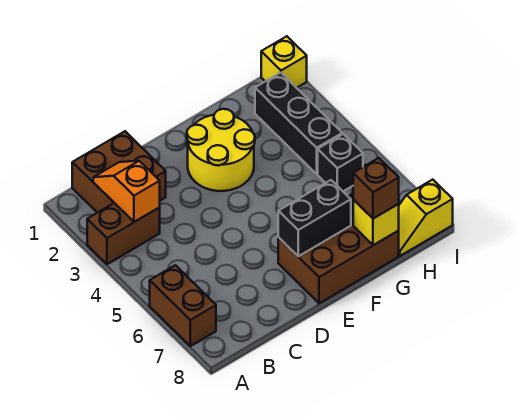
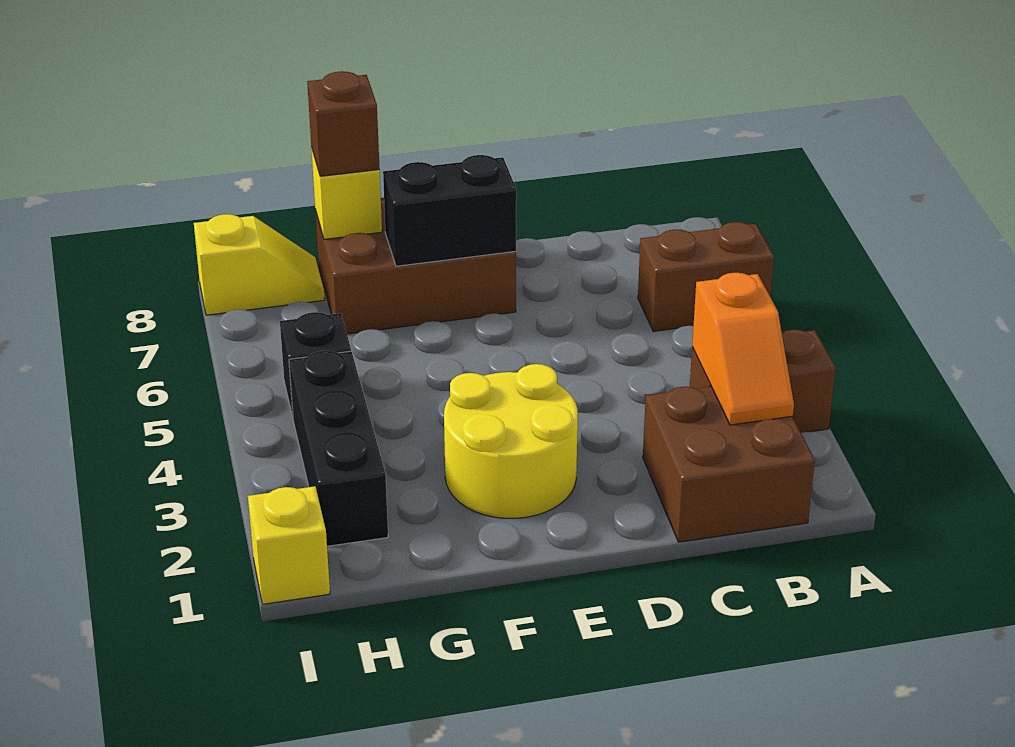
brown brick A6:A7 level 1 -> brown brick A6:B6 level 1

